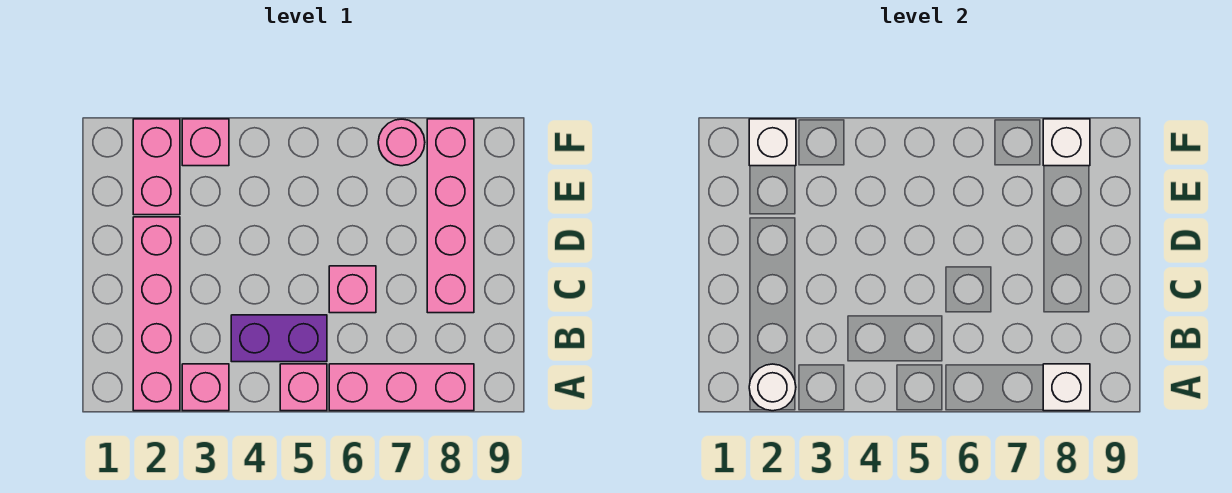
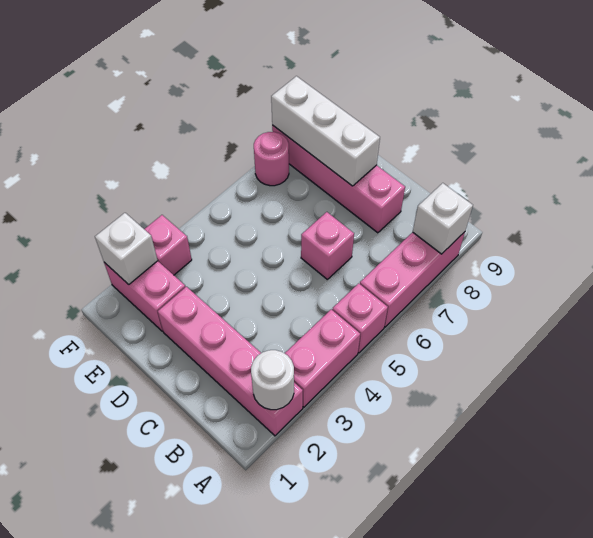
pink brick A3 level 1 -> pink brick A3:A4 level 1
purple brick B4:B5 level 1 -> none
white brick F8 level 2 -> white brick D8:F8 level 2

